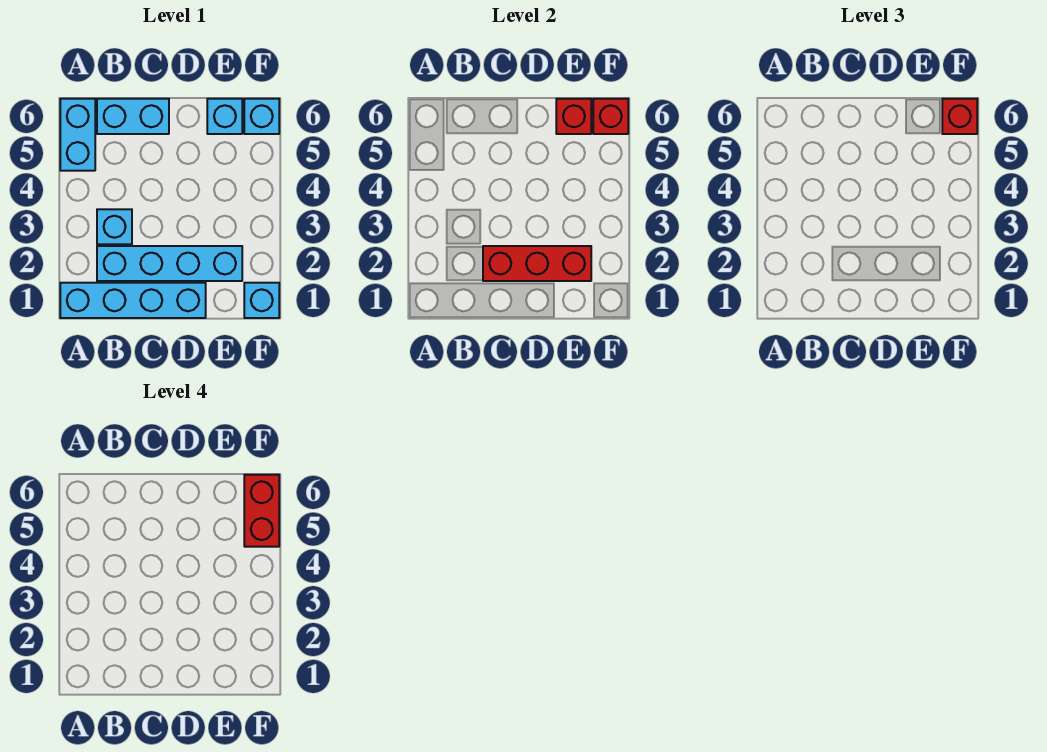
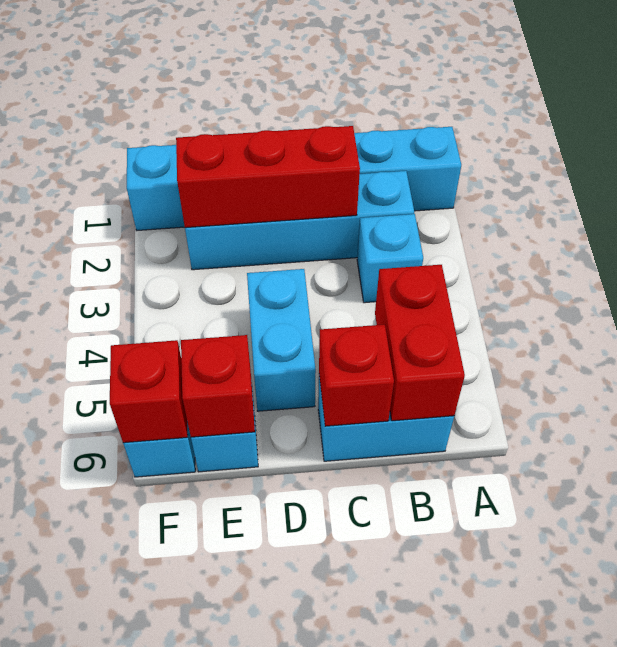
cyan brick A5:A6 level 1 -> cyan brick D4:D5 level 1
red brick F5:F6 level 4 -> red brick B5:B6 level 2
red brick F6 level 3 -> red brick C6 level 2

